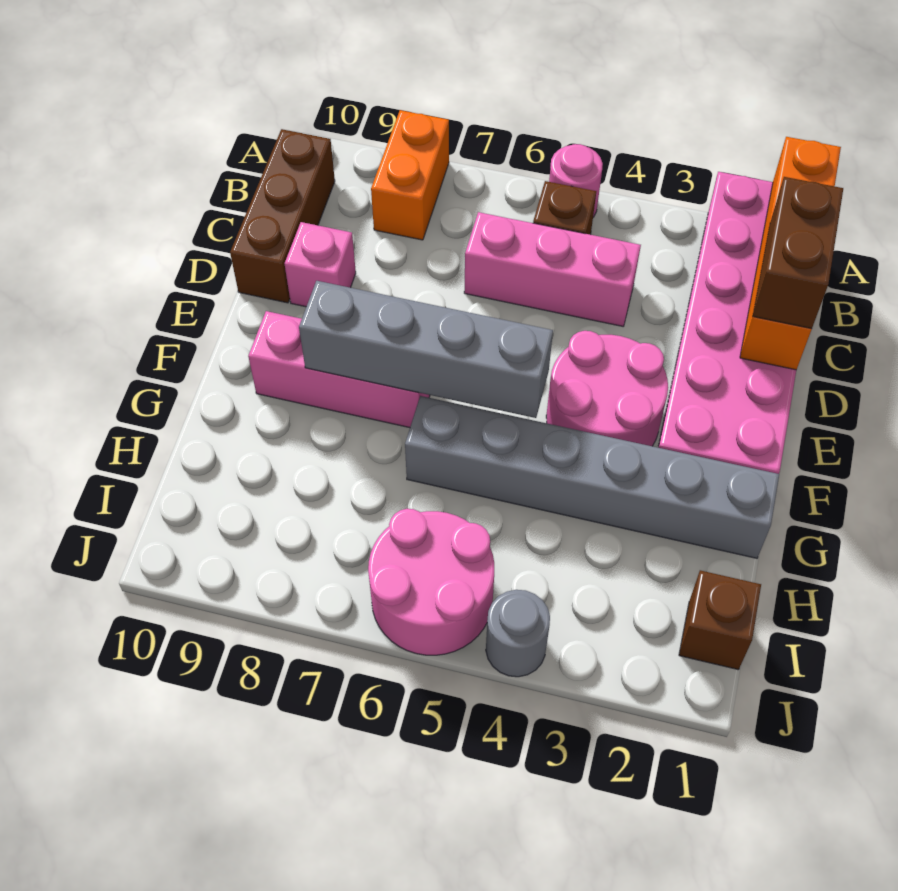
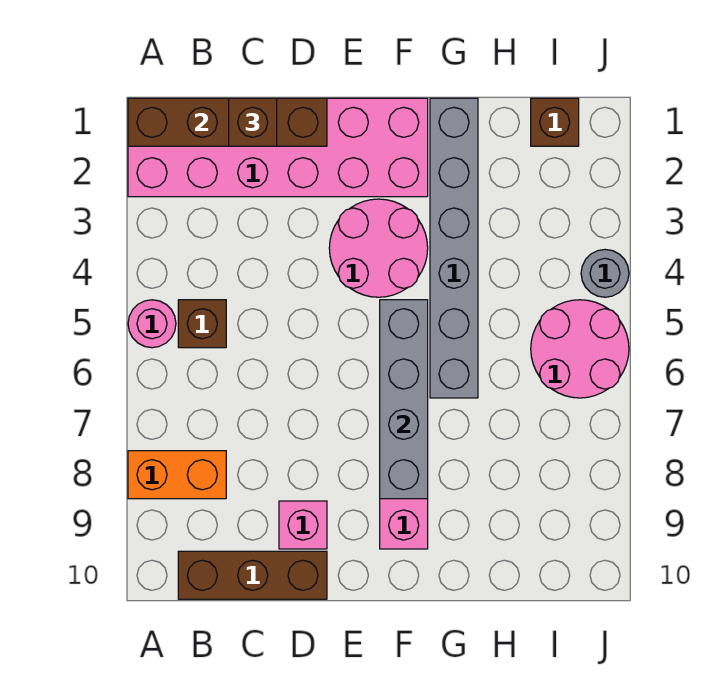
orange brick A1:D1 level 2 -> brown brick A1:D1 level 2
brown brick C1:D1 level 3 -> brown brick C1 level 3
pink brick C4:C6 level 1 -> none

